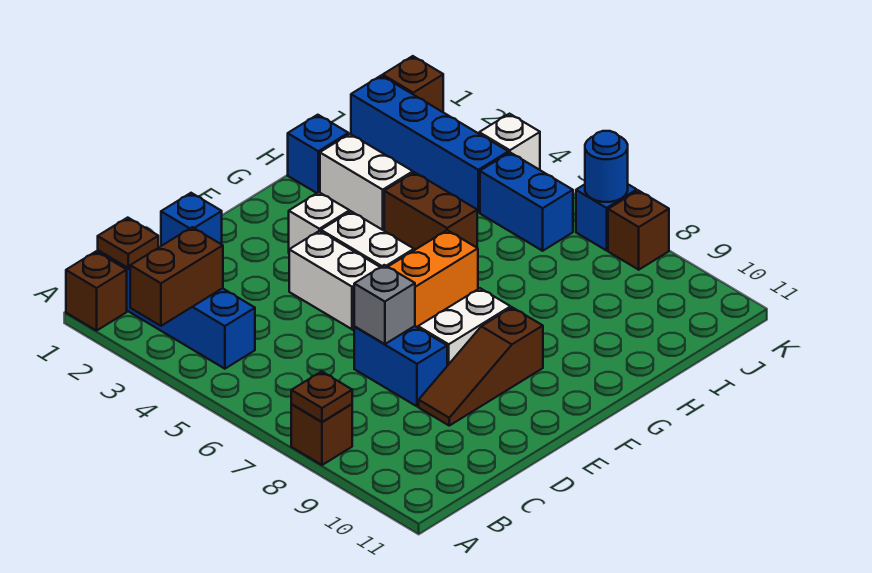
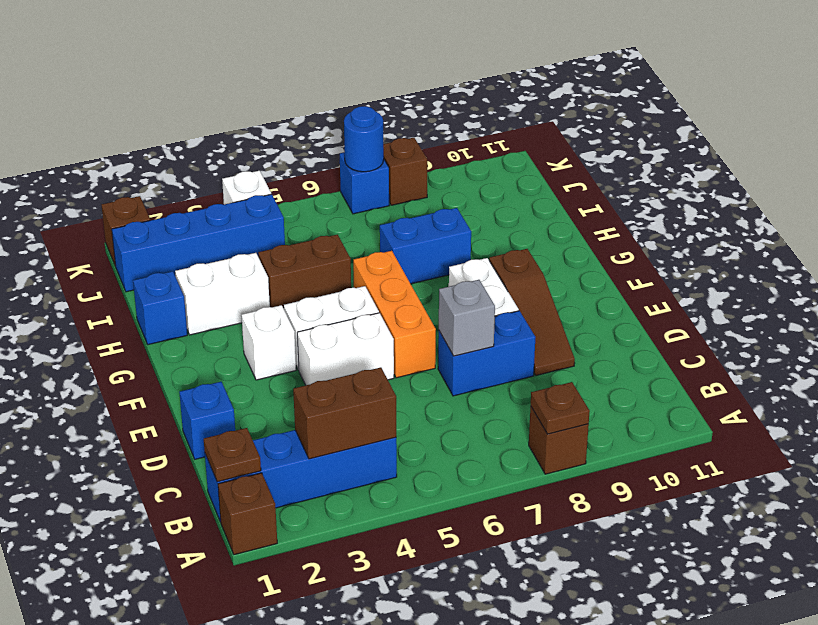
brown brick A3:B3 level 2 -> brown brick B3:B4 level 2
blue brick J5:J6 level 1 -> blue brick H7:H8 level 1

